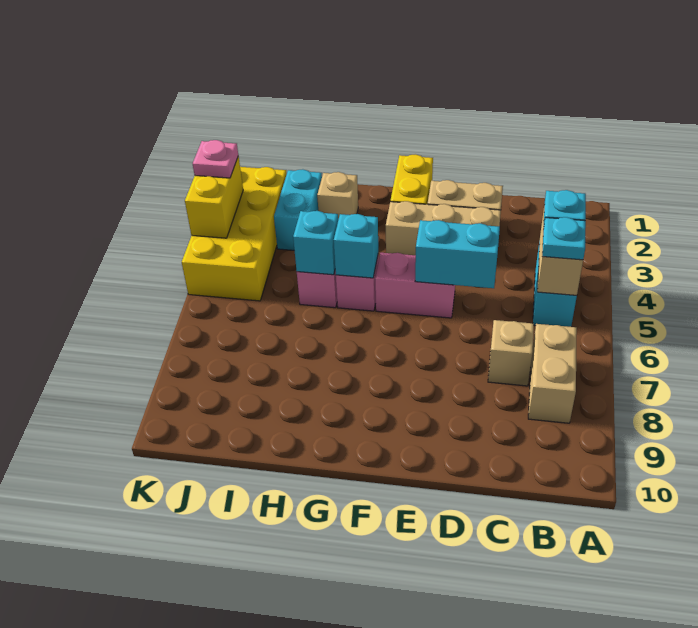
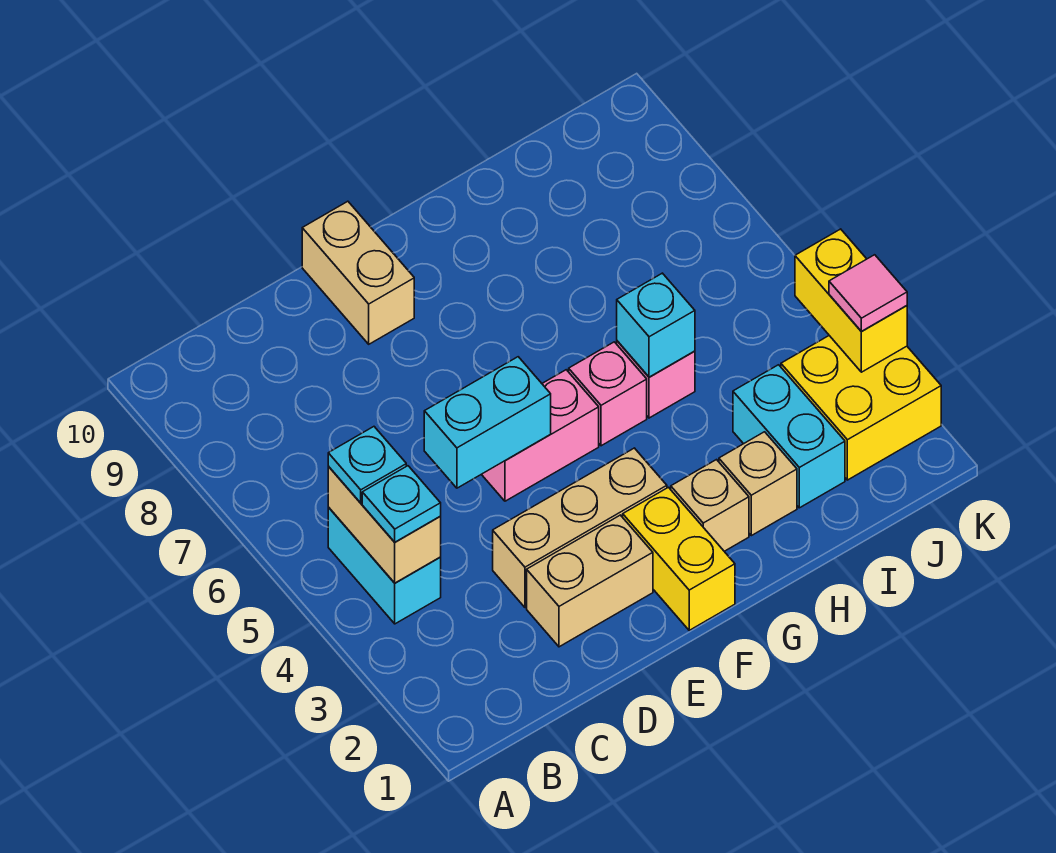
tan brick B7:B8 level 1 -> tan brick E9:E10 level 1
tan brick C7 level 1 -> tan brick G2 level 1
cyan brick G5 level 2 -> none
yellow brick J2:K5 level 1 -> yellow brick J2:K3 level 1
pink plate K3 level 3 -> pink tile K3 level 3

